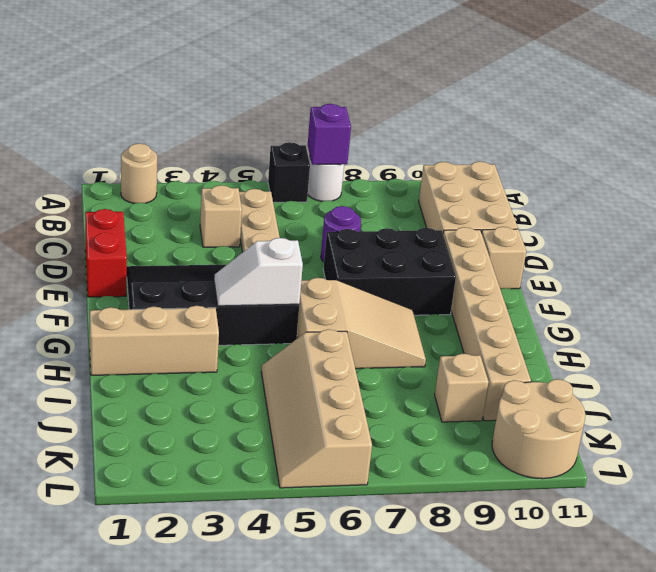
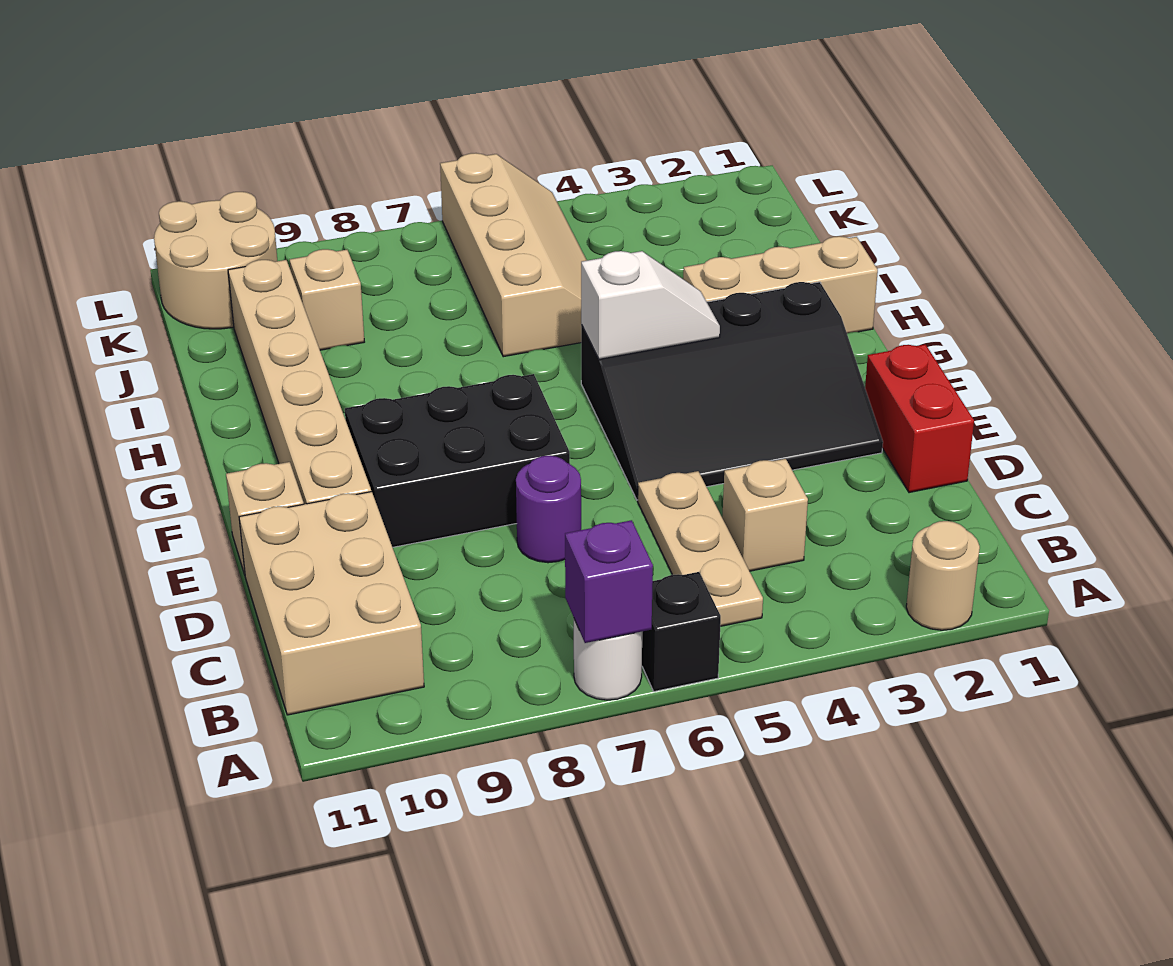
tan slope G6:H8 level 1 top 6 -> none

